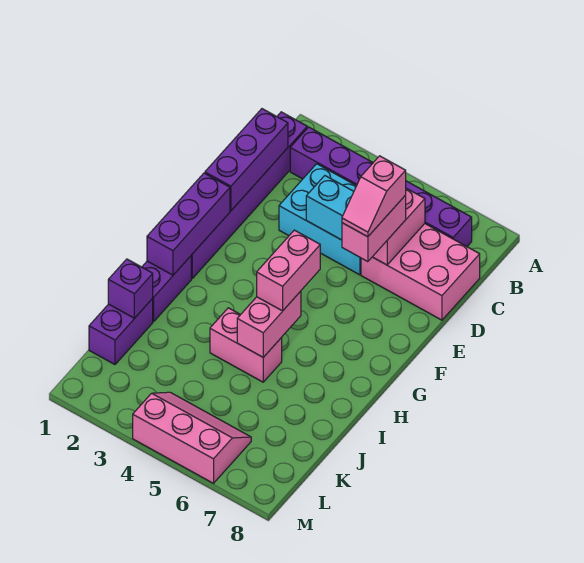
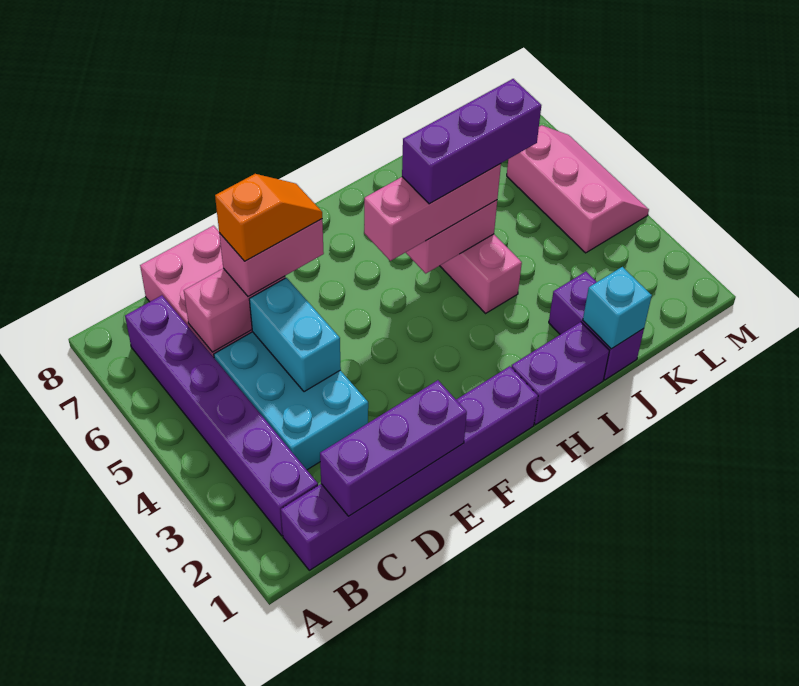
pink slope D6:E6 level 4 top D -> orange slope D6:E6 level 4 top D
purple brick F1:H1 level 2 -> purple brick H5:J5 level 4
pink brick G5:H5 level 3 -> pink brick G5:I5 level 3
purple brick J1:K1 level 1 -> purple brick J1:J2 level 1
purple brick J1 level 2 -> cyan brick J1 level 2
pink slope L4:M6 level 1 top M -> pink slope L4:M6 level 1 top L

